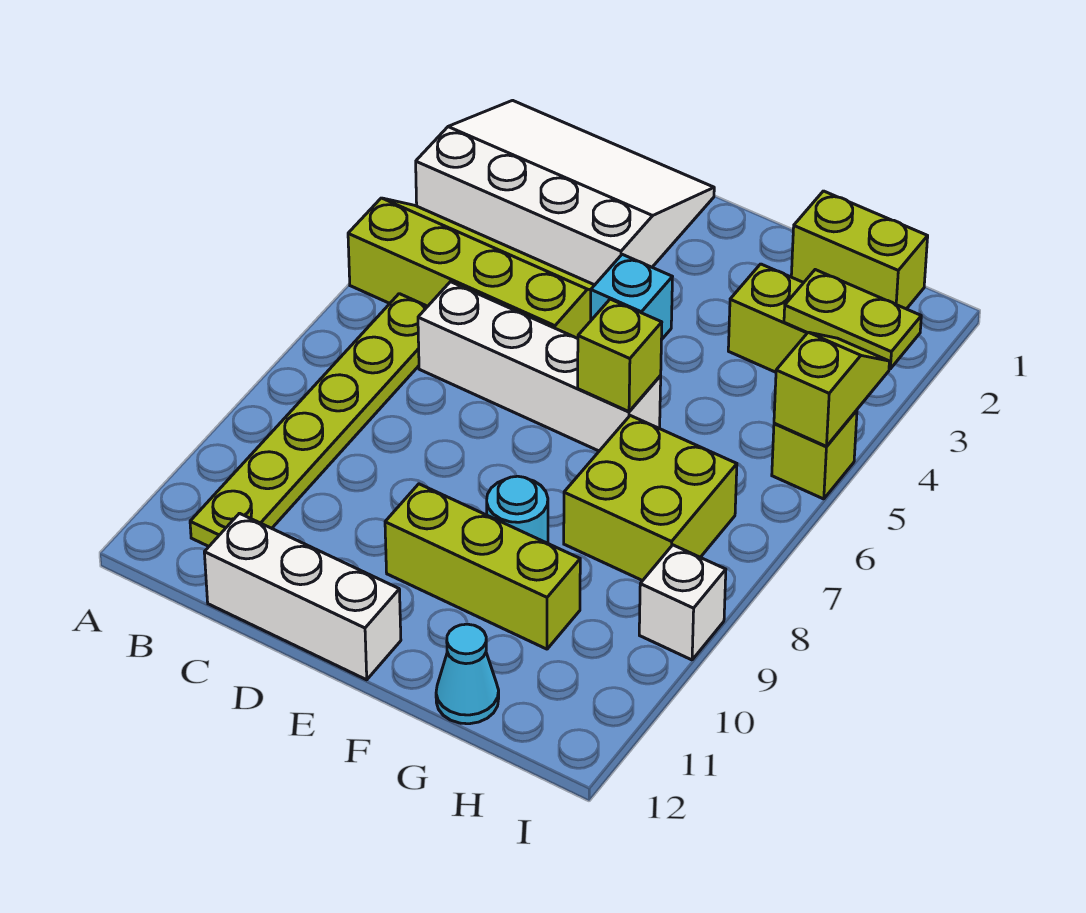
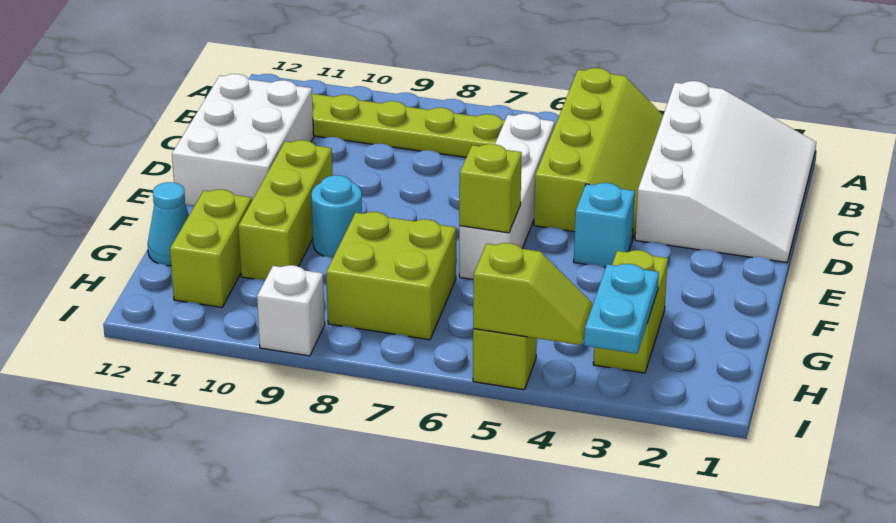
white brick C12:E12 level 1 -> white brick C11:E12 level 1
lime brick G1:H1 level 1 -> lime brick G11:H11 level 1
lime plate H3:I3 level 2 -> cyan plate H3:I3 level 2

